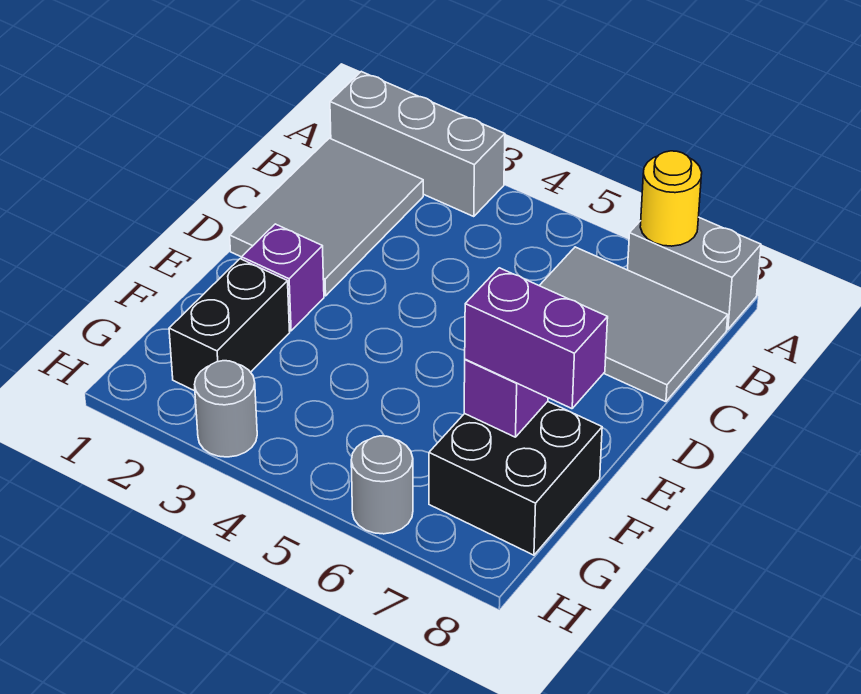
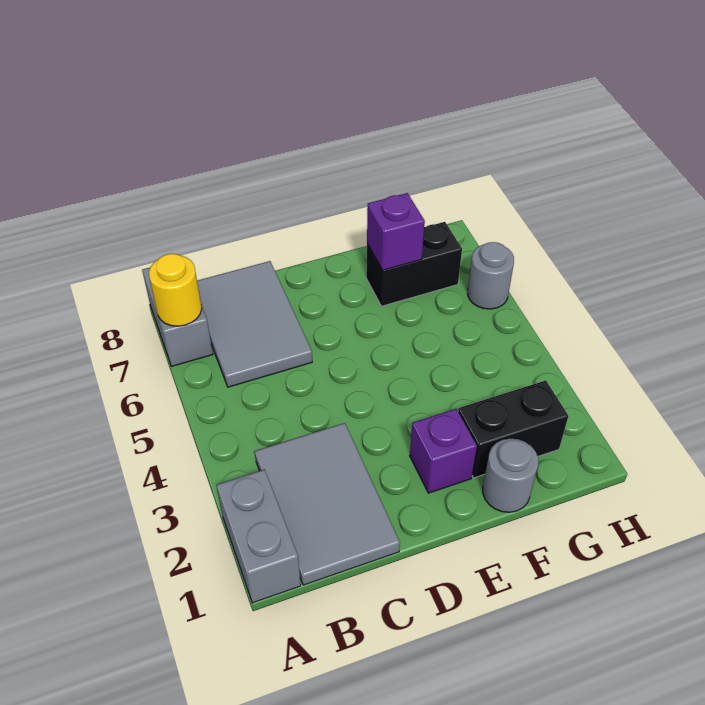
grey brick A1:A3 level 1 -> grey brick A1:A2 level 1
grey tile B1:D2 level 1 -> grey tile B1:C3 level 1
black brick F7:G8 level 1 -> black brick F7:G7 level 1
purple brick F7:F8 level 3 -> none
grey round brick H3 level 1 -> grey round brick F1 level 1

